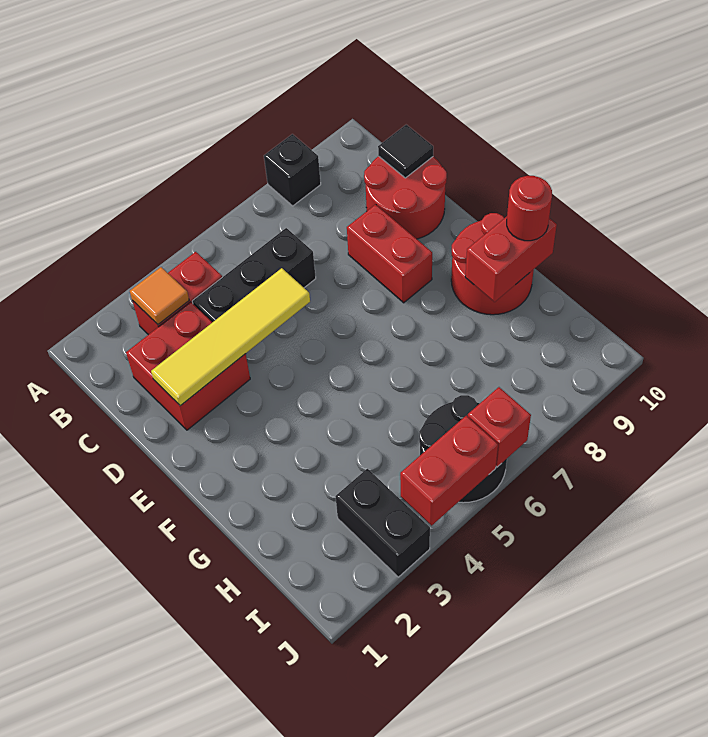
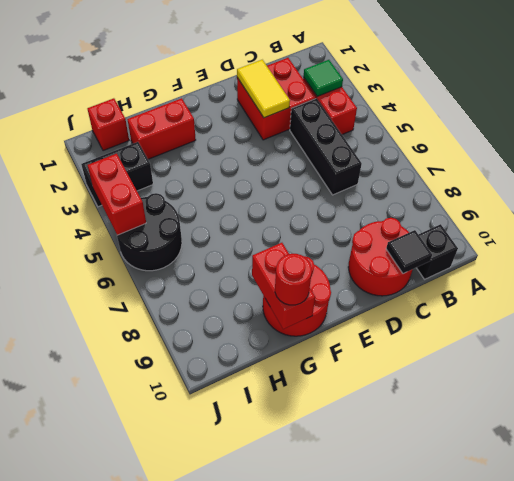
black brick A8 level 1 -> black brick B10 level 1
orange tile B3 level 2 -> green tile B3 level 2
yellow tile D2:D5 level 2 -> yellow tile D2:D3 level 2
red brick D8:E8 level 1 -> red brick G2:H2 level 1
red brick J6 level 2 -> red brick I1 level 1

